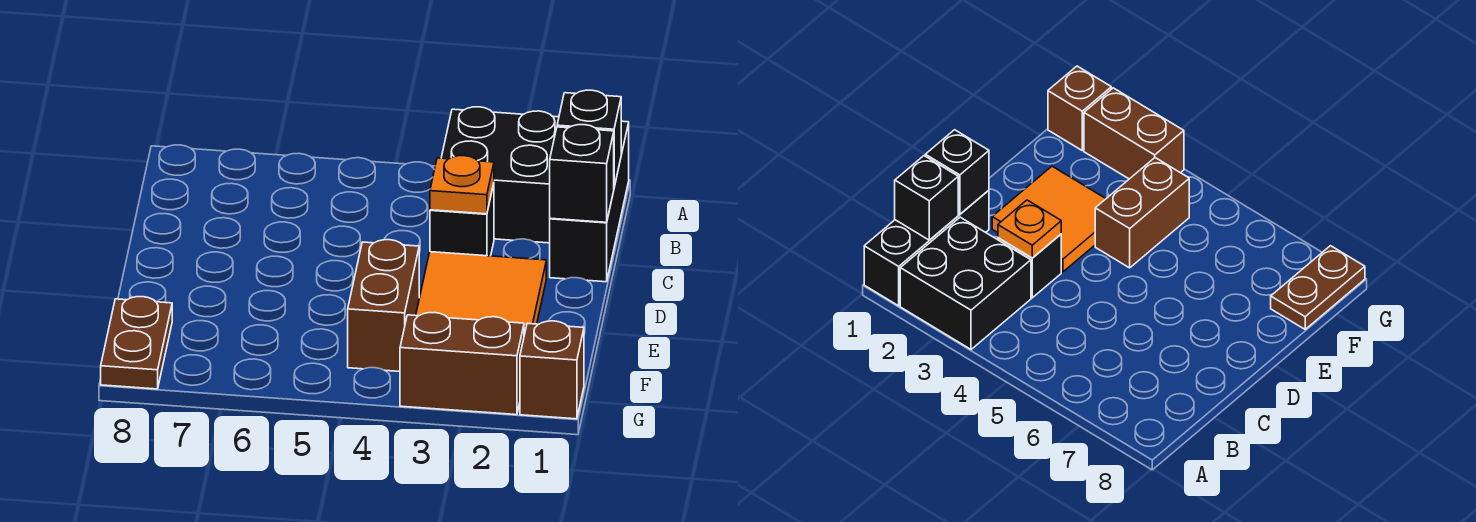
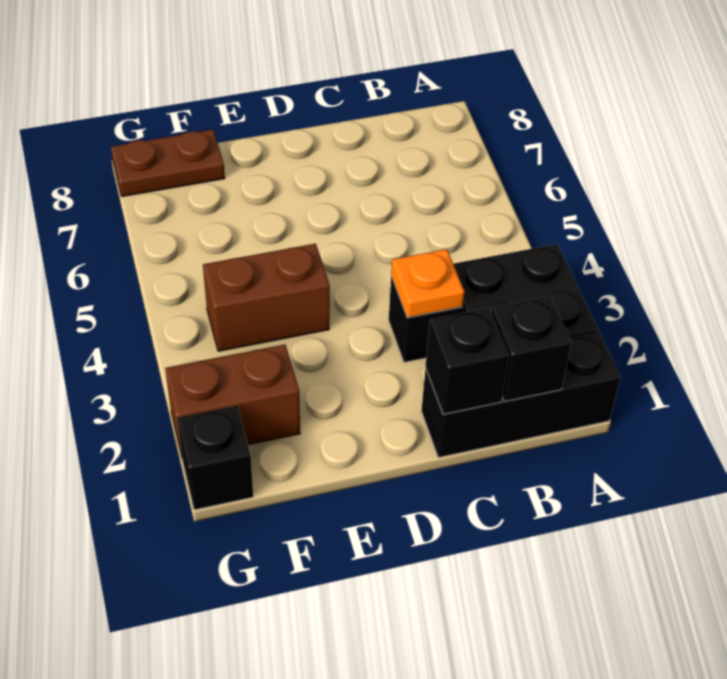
orange tile D2:E3 level 1 -> none
brown brick G1 level 1 -> black brick G1 level 1
brown brick G2:G3 level 1 -> brown brick F2:G2 level 1

